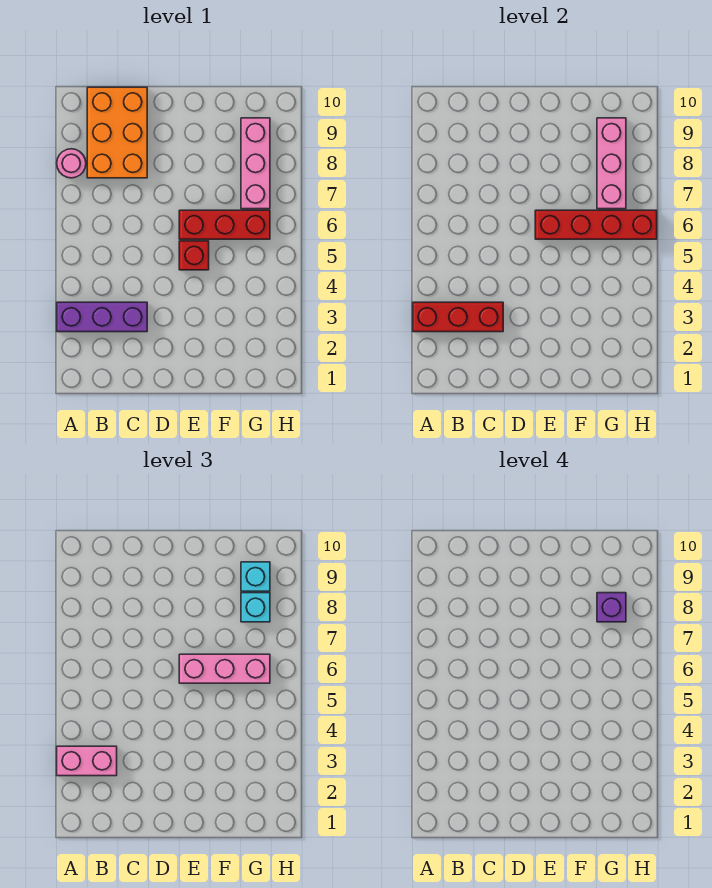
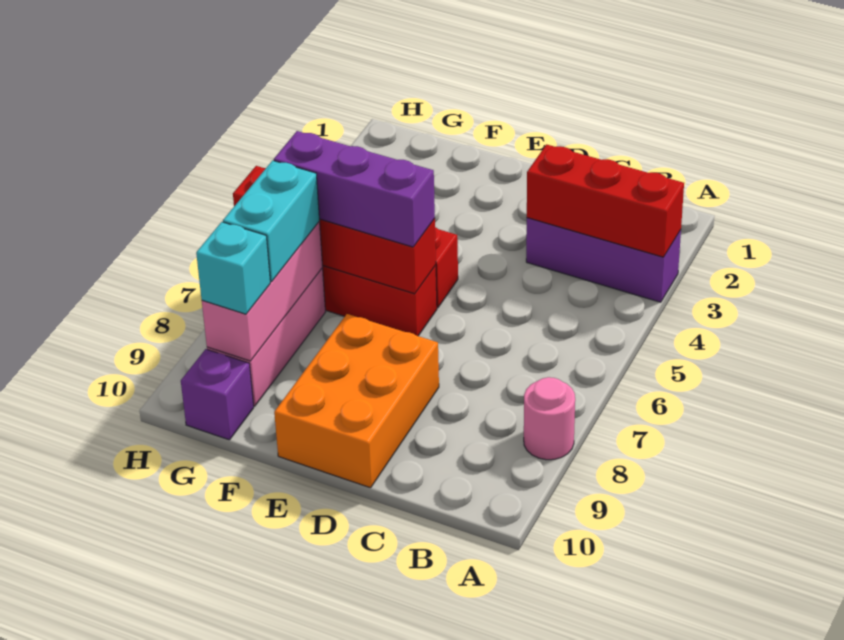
pink brick A3:B3 level 3 -> none
orange brick B8:C10 level 1 -> orange brick D8:E10 level 1
pink brick E6:G6 level 3 -> purple brick E6:G6 level 3
cyan brick G8 level 3 -> cyan brick G7:G8 level 3
purple brick G8 level 4 -> purple brick G10 level 1

